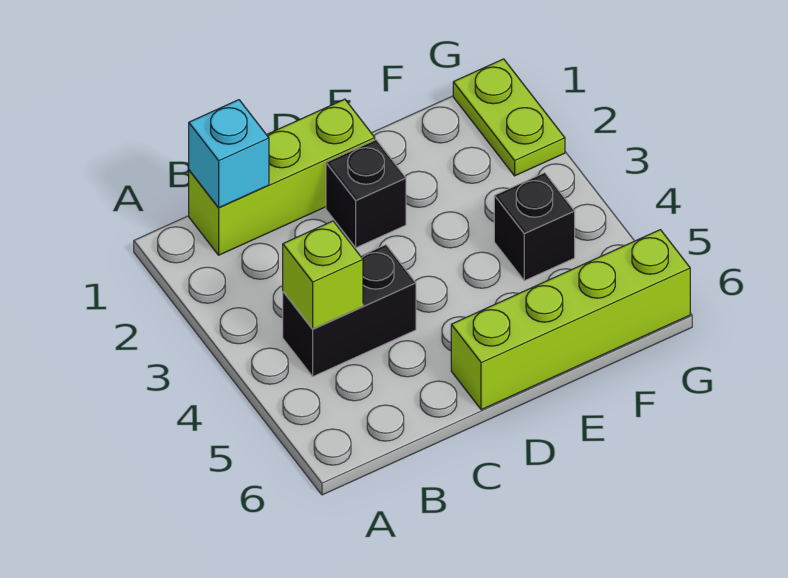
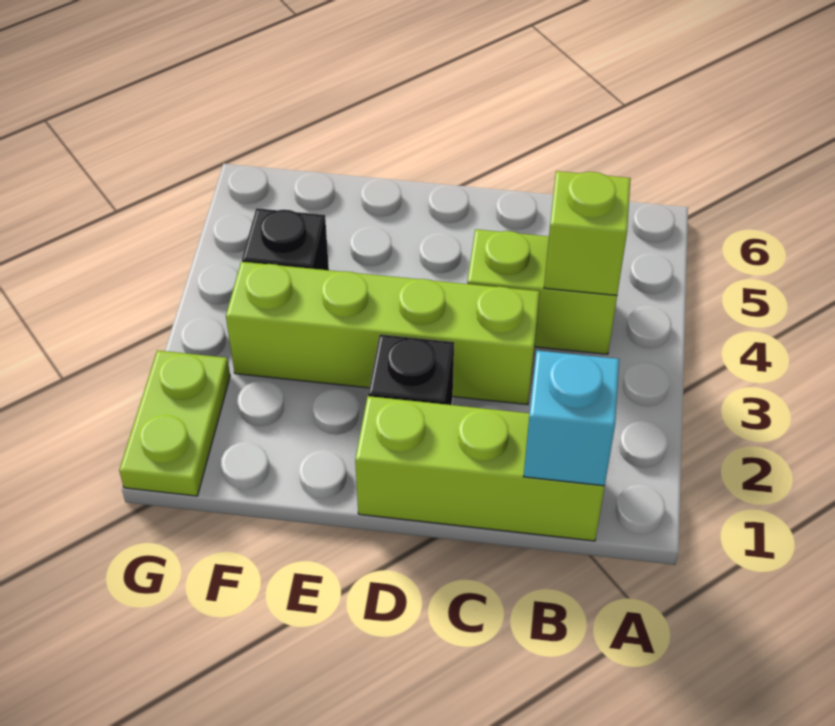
black brick B4:C4 level 1 -> lime brick B4:C4 level 1
lime brick D6:G6 level 1 -> lime brick C3:F3 level 1

